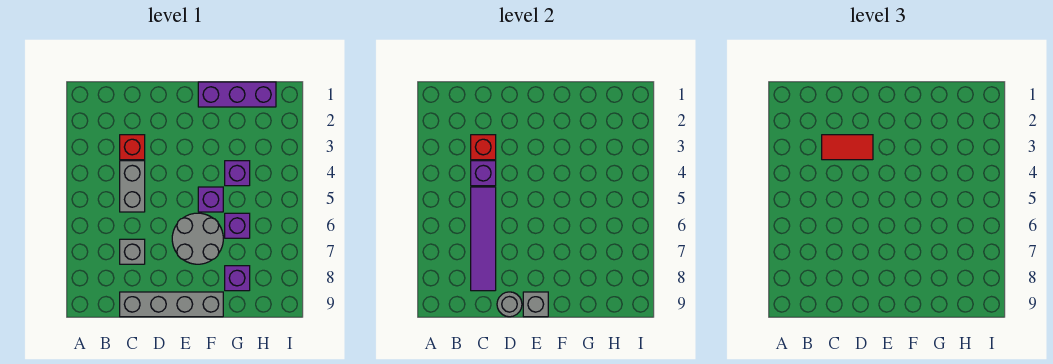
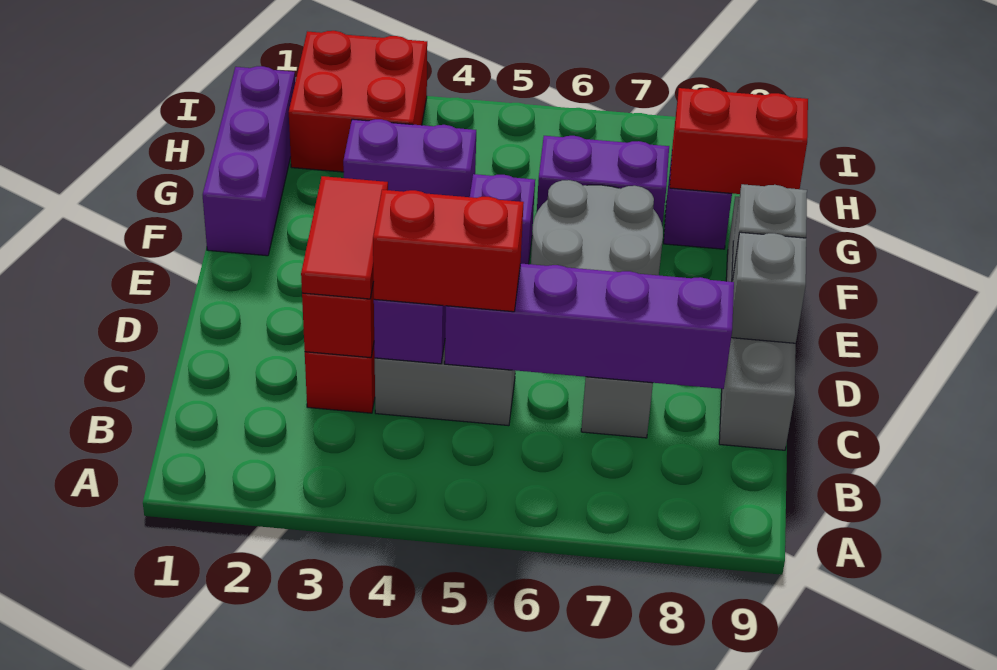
none -> red brick C4:C5 level 3
purple tile C5:C8 level 2 -> purple brick C5:C8 level 2
grey round brick D9 level 2 -> grey brick D9 level 2
purple brick G4 level 1 -> purple brick G3:G4 level 1
purple brick G6 level 1 -> purple brick G6:G7 level 1
none -> red brick G8:G9 level 2
none -> red brick H2:I3 level 1

